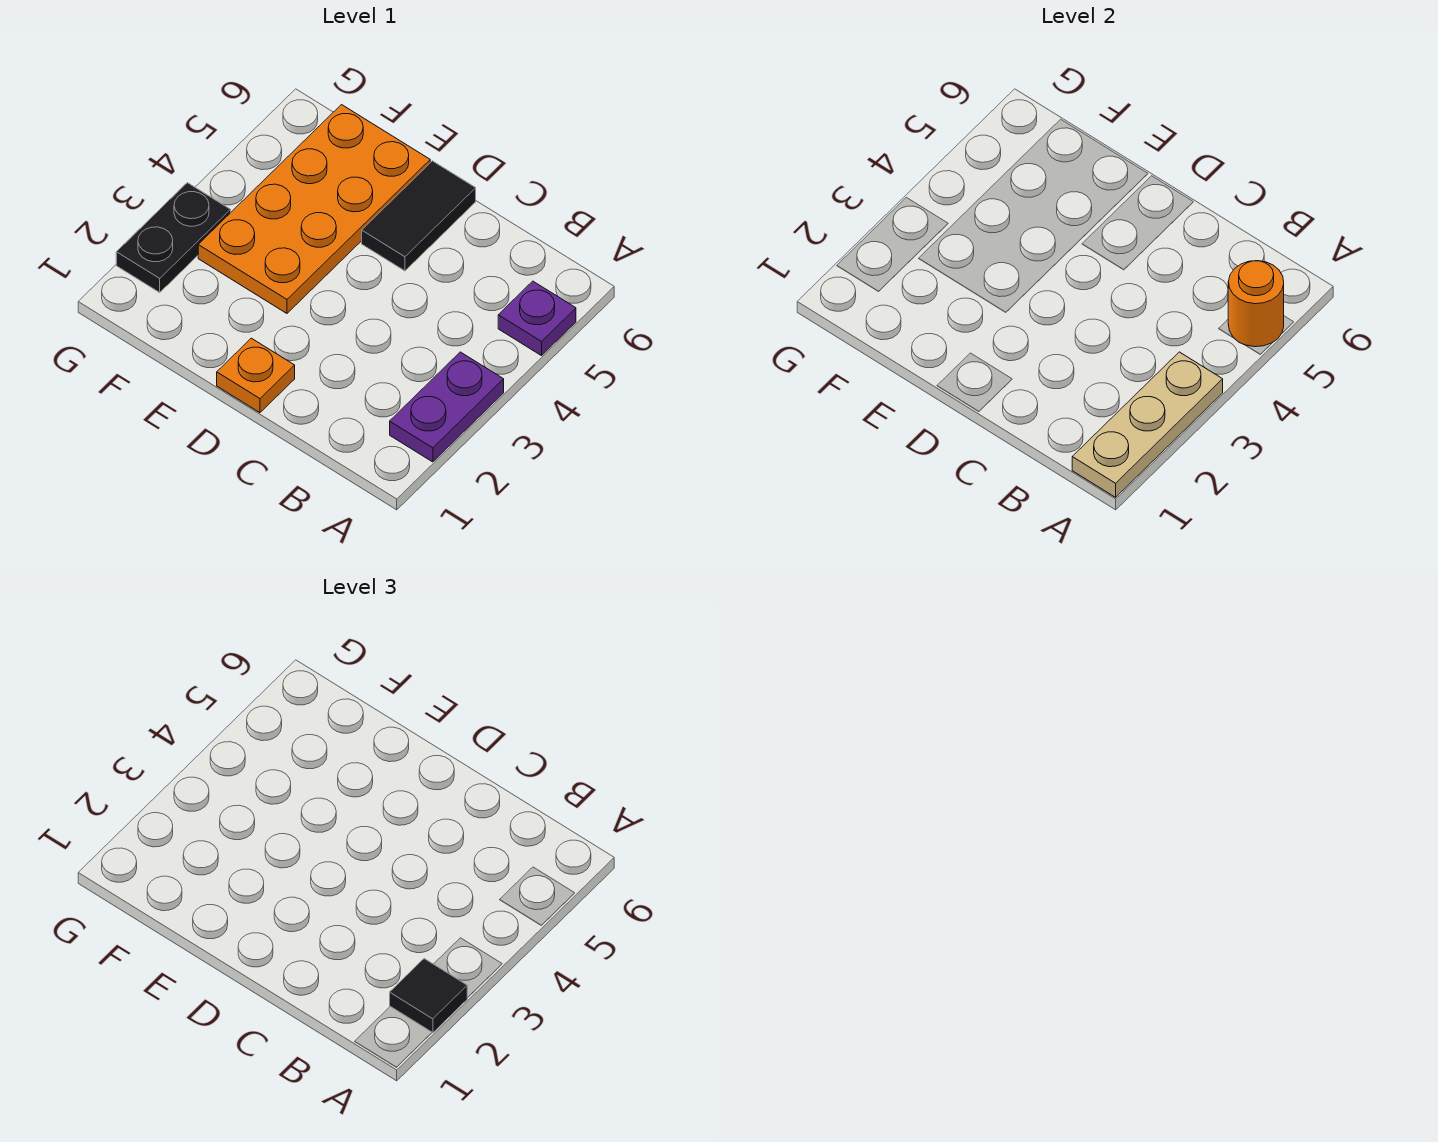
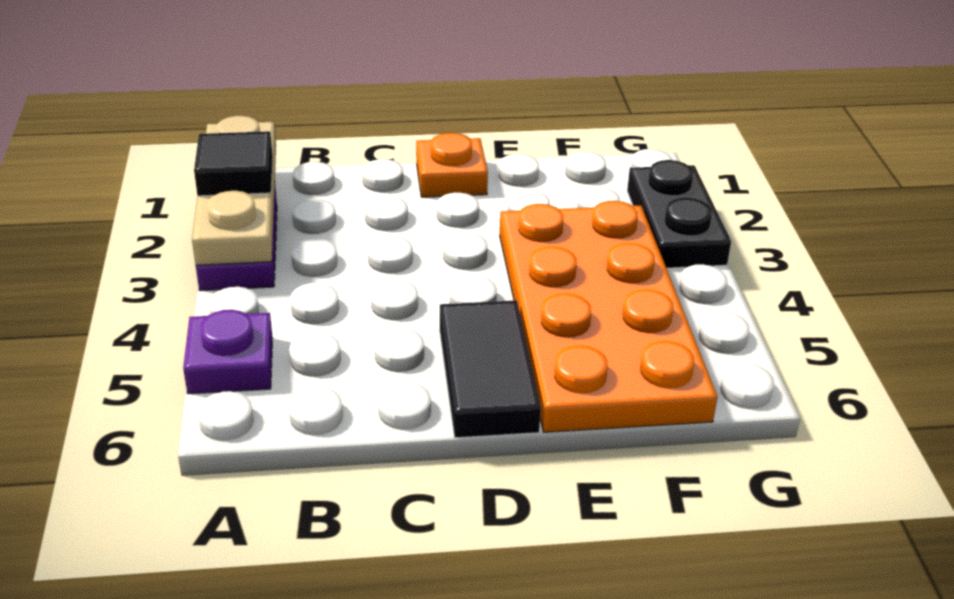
orange round brick A5 level 2 -> none

